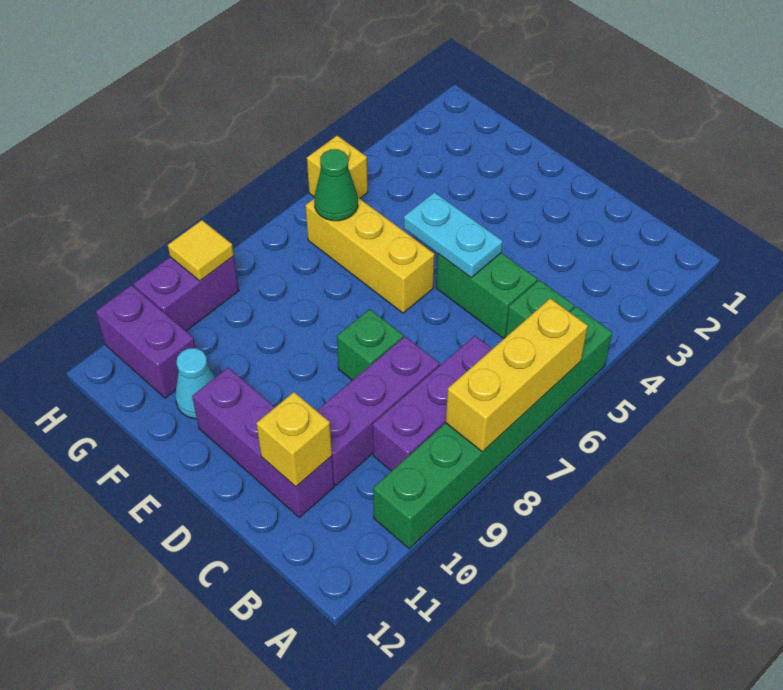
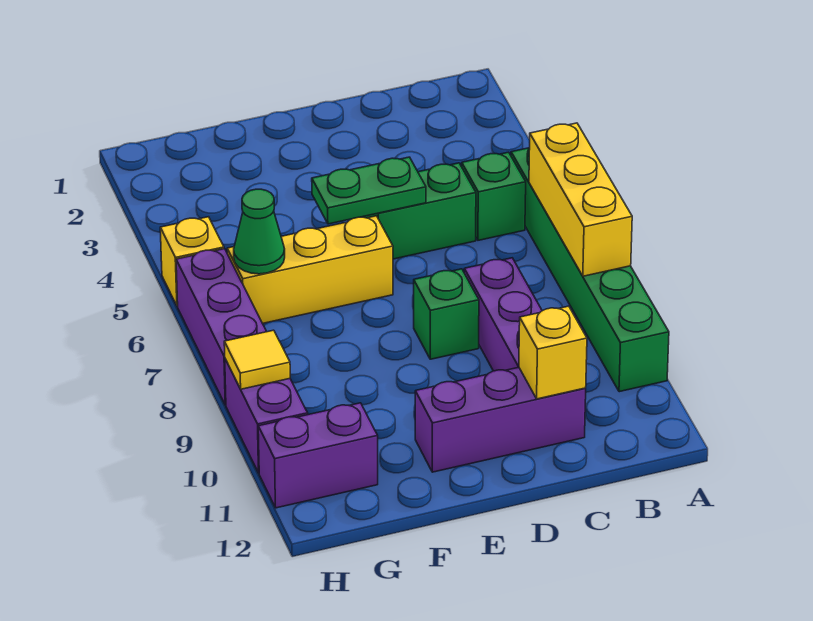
purple brick B7:B9 level 1 -> purple brick H6:H8 level 1
cyan plate D5:E5 level 2 -> green plate D5:E5 level 2
cyan cone F11 level 1 -> none

